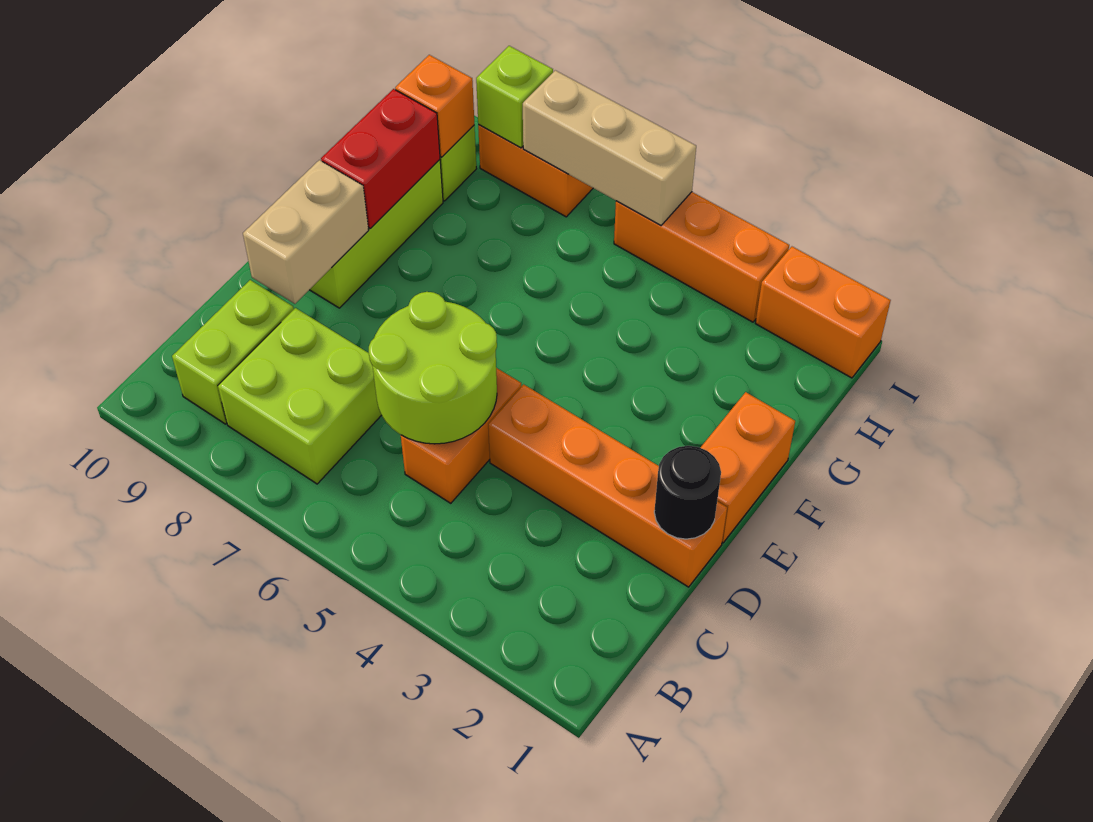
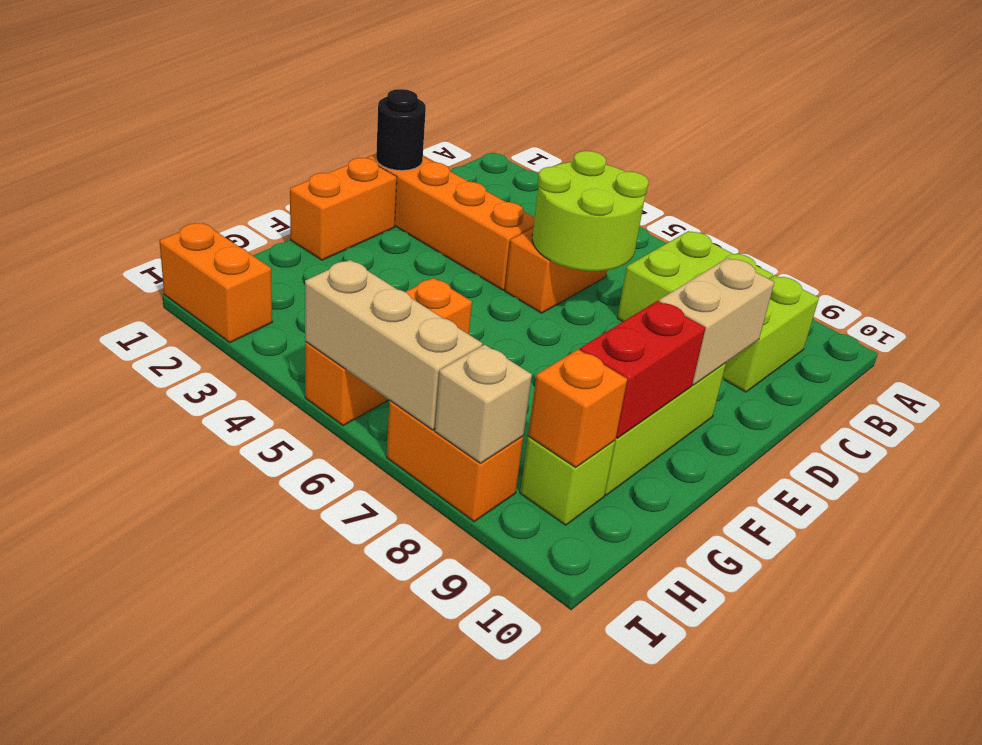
orange brick I3:I5 level 1 -> orange brick G5:I5 level 1
lime brick I8 level 2 -> tan brick I8 level 2

